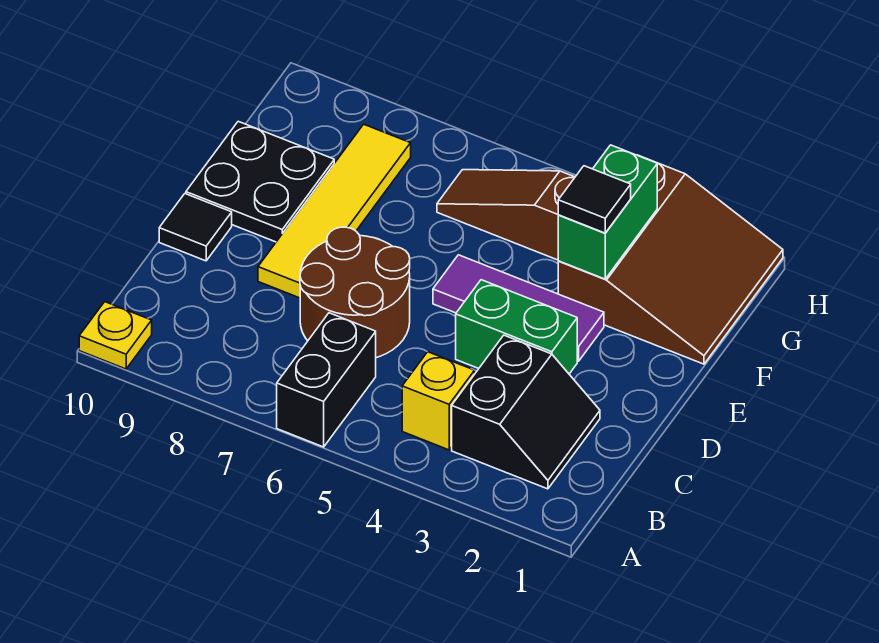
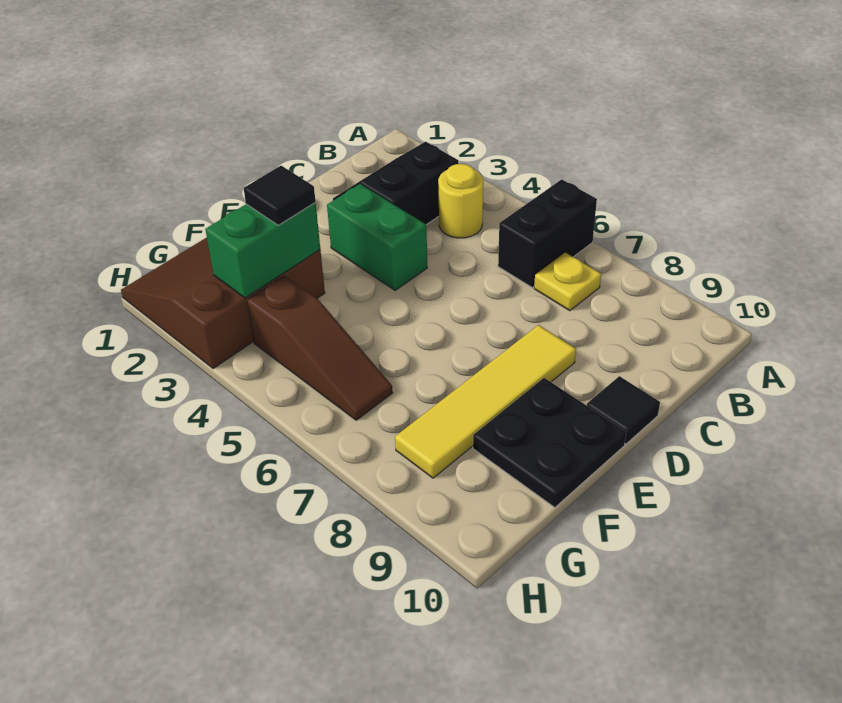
yellow plate A10 level 1 -> yellow plate B7 level 1
yellow brick B4 level 1 -> yellow round brick B4 level 1
brown round brick C6:D7 level 1 -> none
purple tile E3:E5 level 1 -> none

